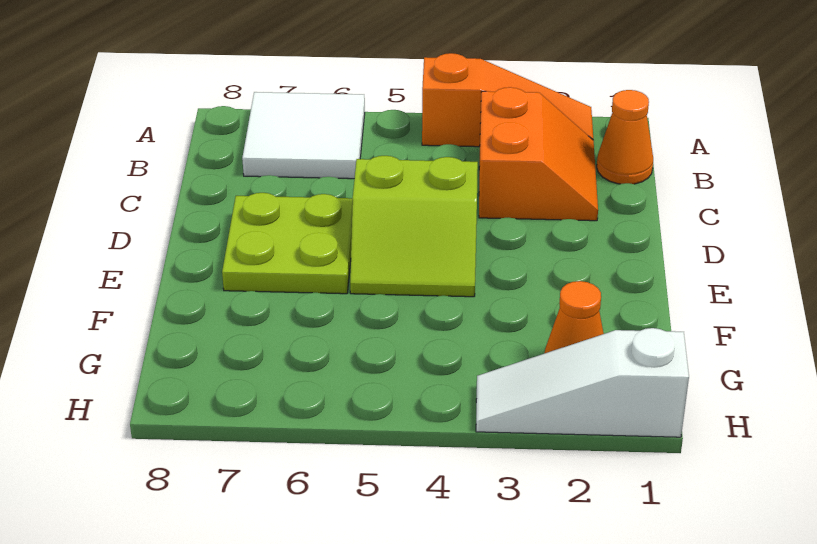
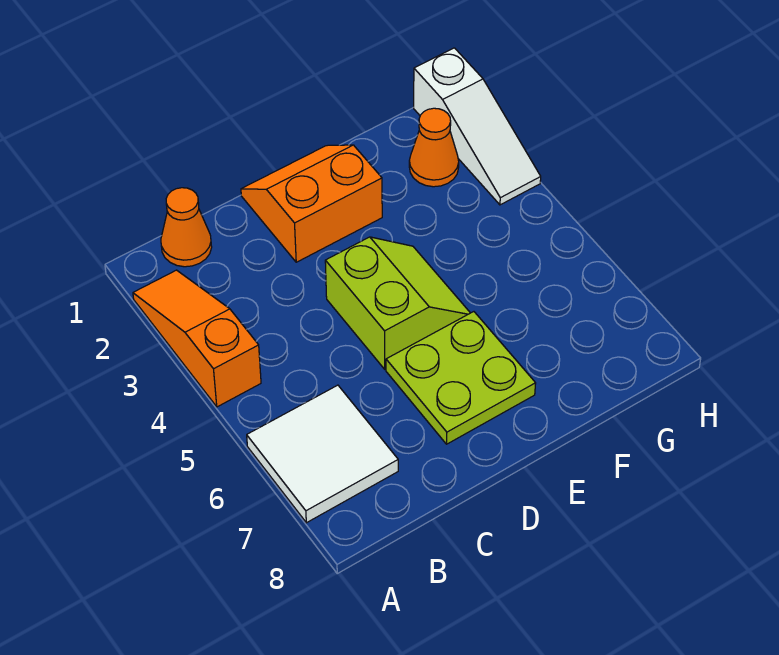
orange slope B2:C3 level 1 top 3 -> orange slope D1:E2 level 1 top 2

